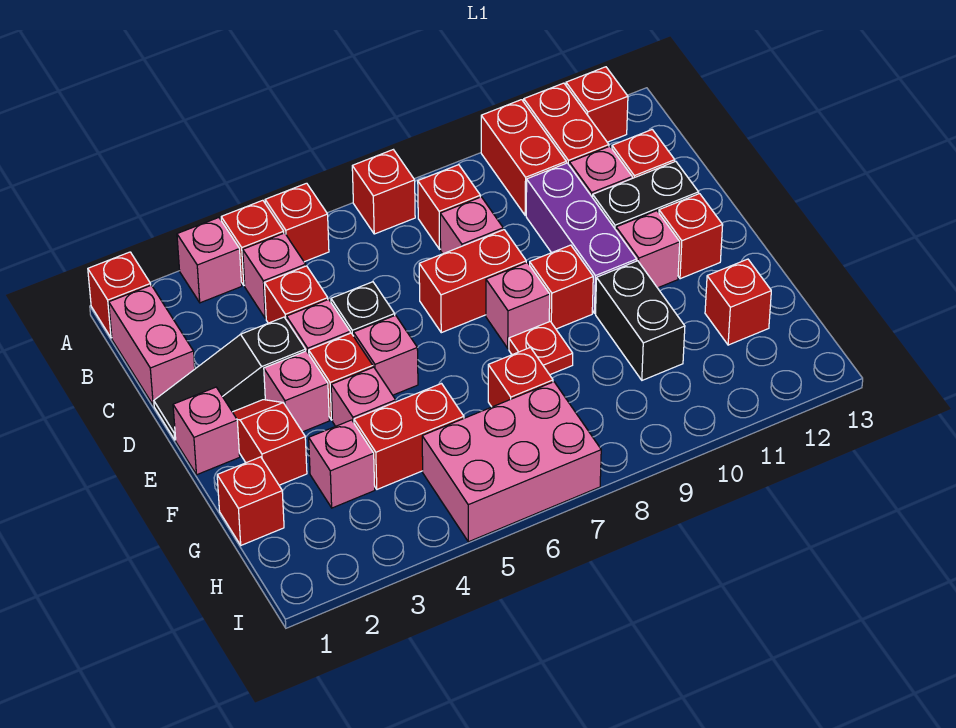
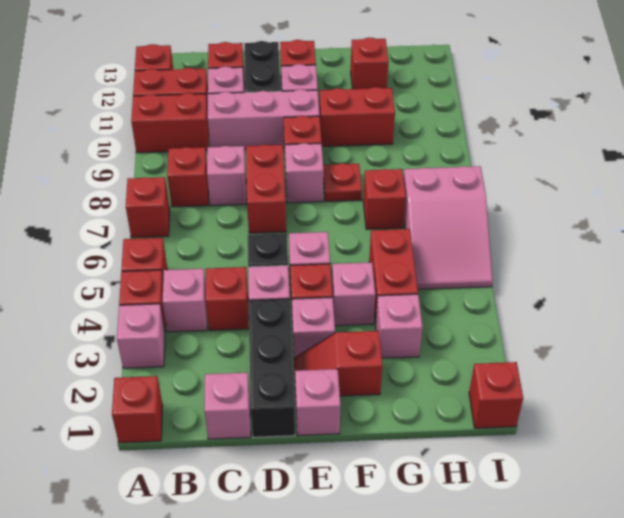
pink brick B1:C1 level 1 -> pink brick C1 level 1
purple brick C10:E10 level 1 -> pink brick C10:E10 level 1
black slope D1:D3 level 1 top 3 -> black brick D1:D3 level 1
black brick F10:G10 level 1 -> red brick F10:G10 level 1
red brick G1 level 1 -> red brick I1 level 1
pink brick H5:I7 level 1 -> pink slope H5:I7 level 1 top 7

